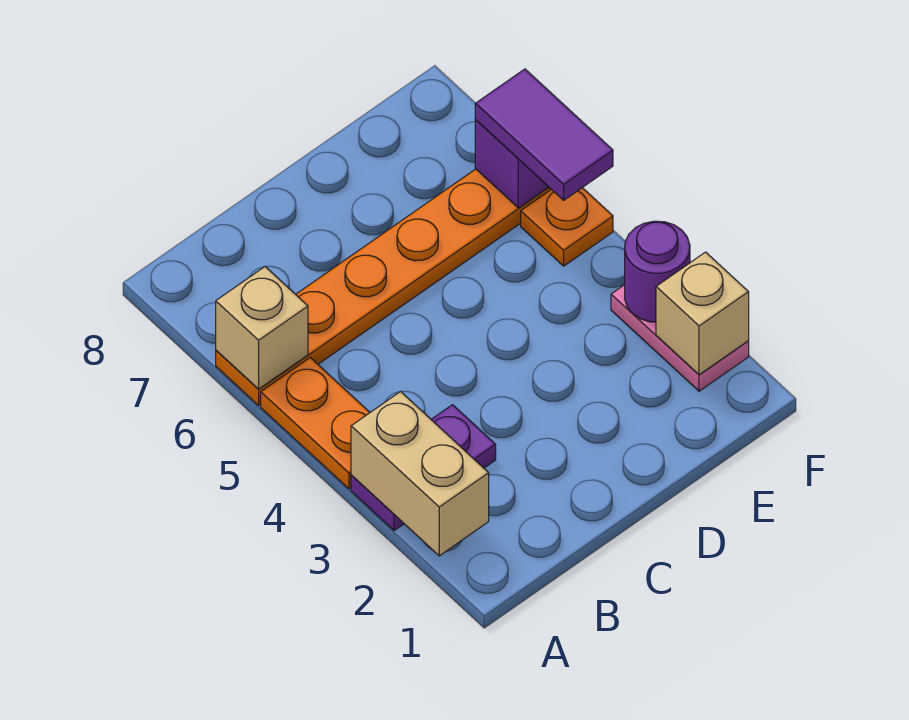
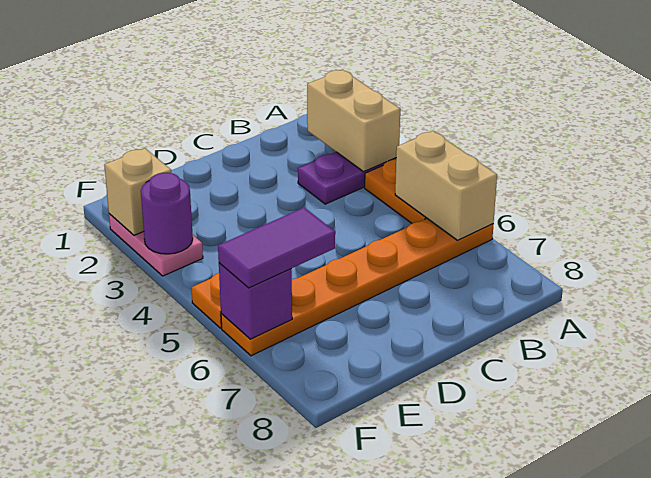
tan brick A6 level 2 -> tan brick A5:A6 level 2
purple tile F5:F6 level 3 -> purple tile E6:F6 level 3

